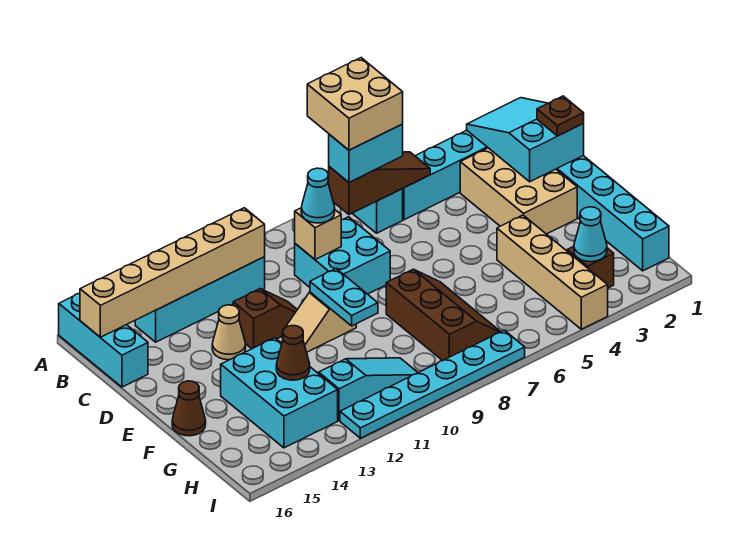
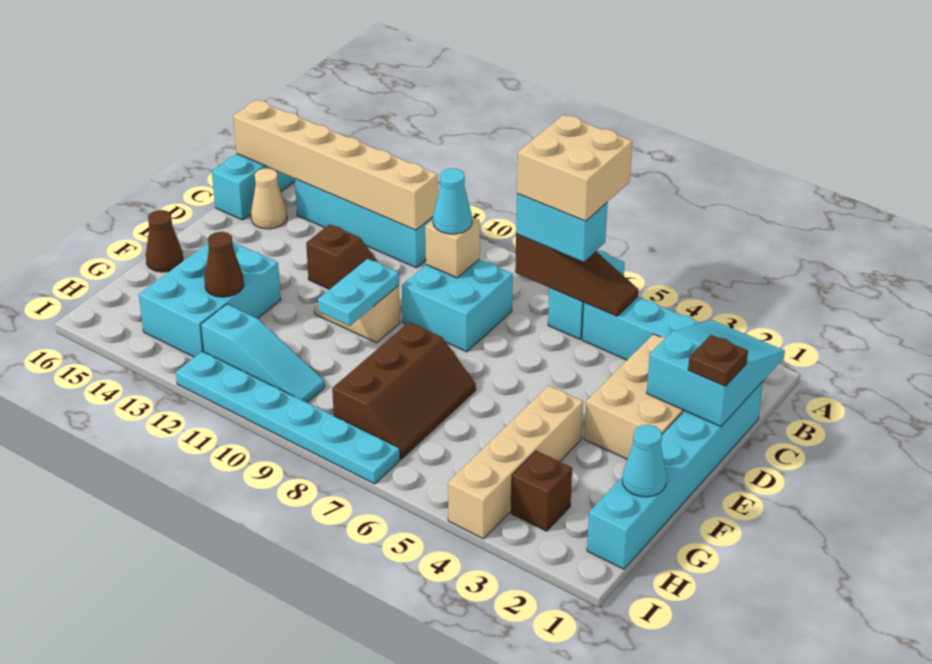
tan cone D13 level 1 -> tan cone C15 level 1
cyan cone H3 level 2 -> cyan cone G1 level 2

